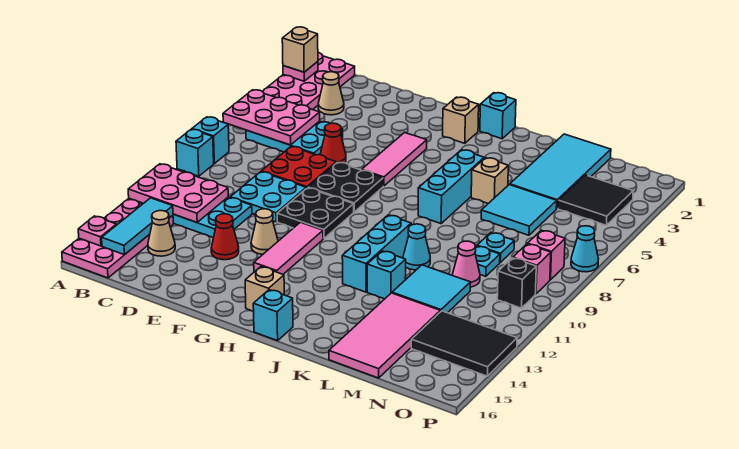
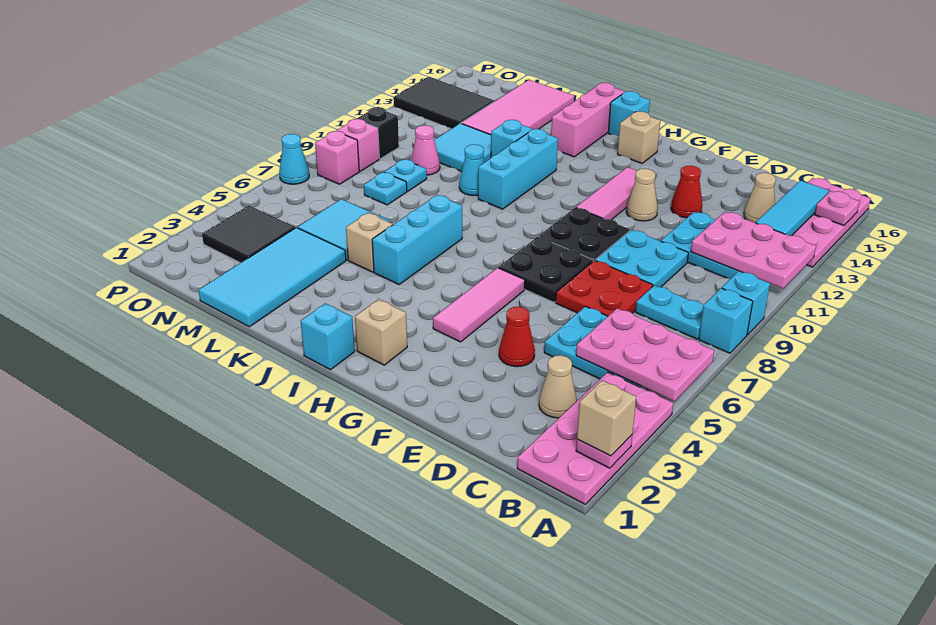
none -> cyan plate B8:C8 level 1
red cone E6 level 1 -> red cone E4 level 1
none -> pink brick J14:J16 level 1

